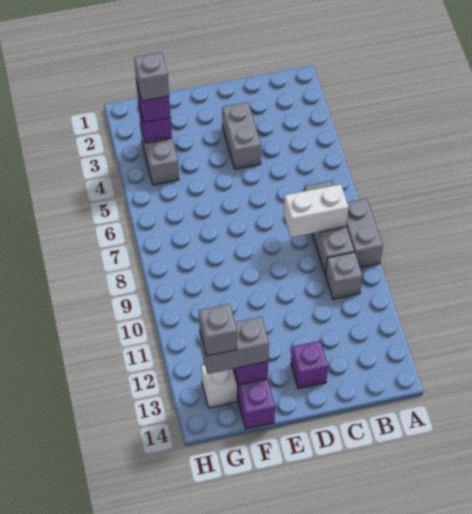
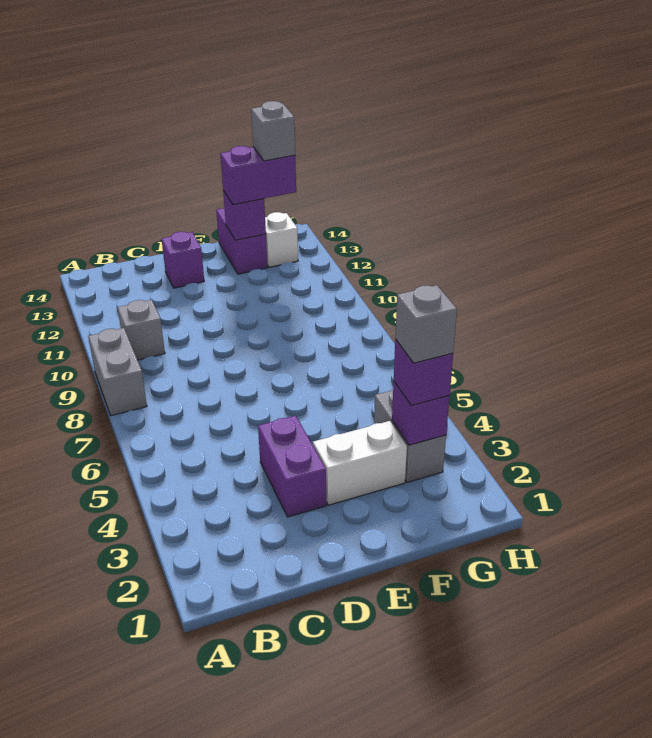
grey brick B7:B9 level 1 -> none
white brick B8:C8 level 2 -> white brick E3:F3 level 1
grey brick D3:D4 level 1 -> purple brick D3:D4 level 1
grey brick F13:G13 level 3 -> purple brick F13:G13 level 3

